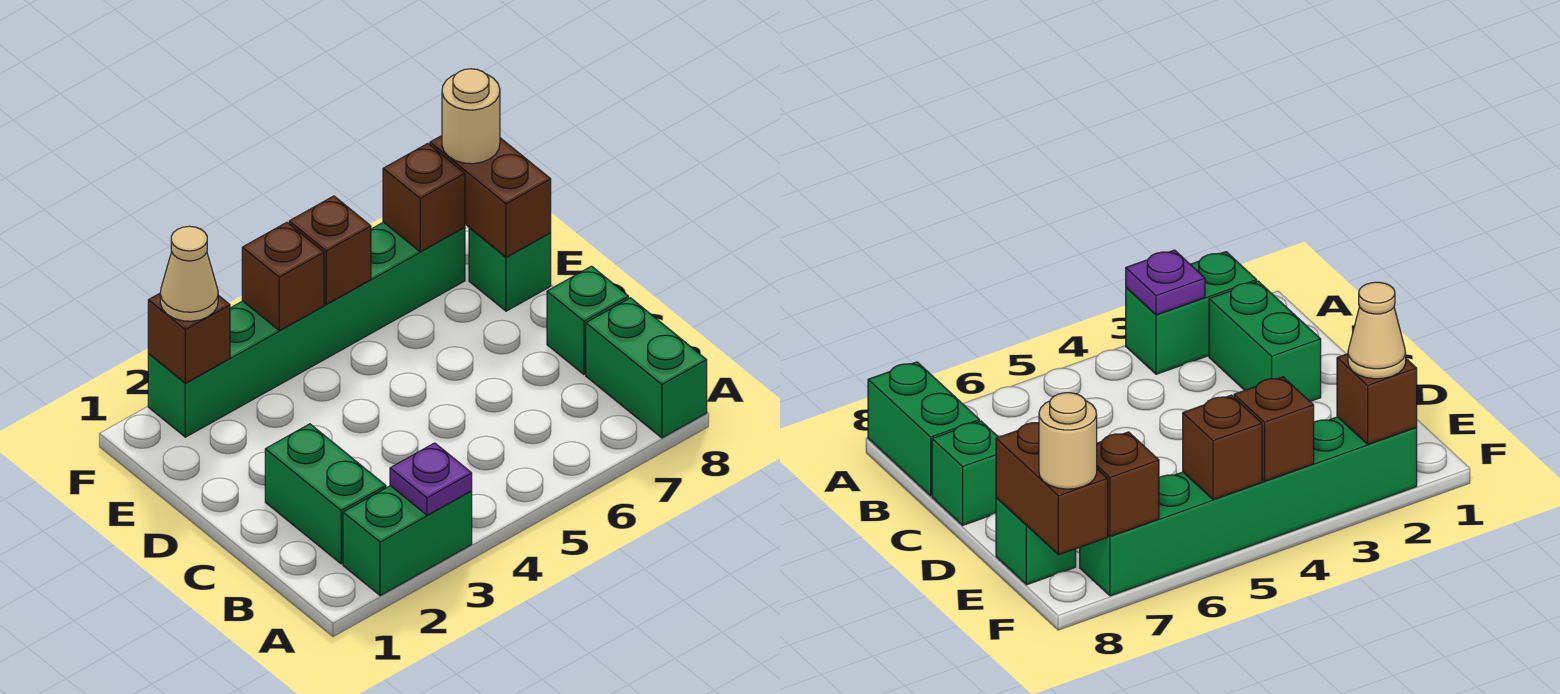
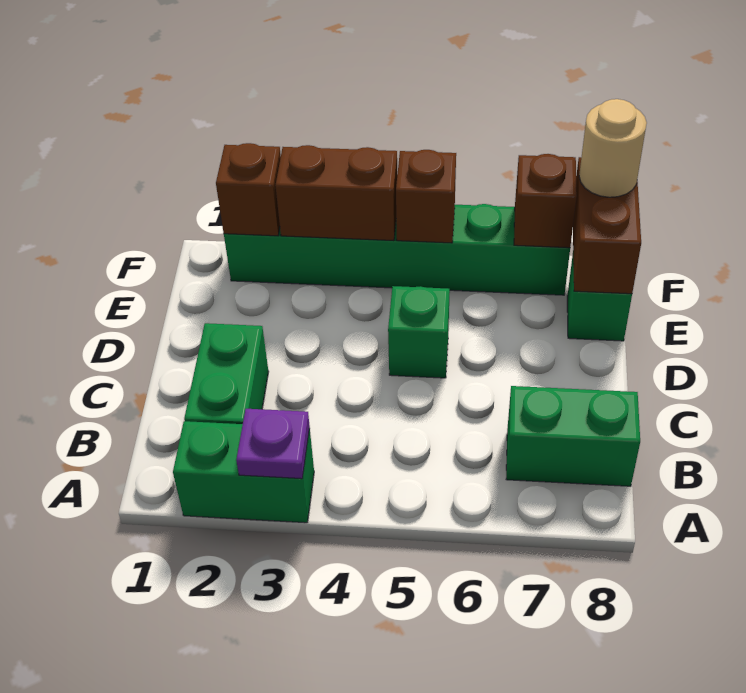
green brick A8:B8 level 1 -> green brick B7:B8 level 1
green brick C8 level 1 -> green brick D5 level 1
tan cone F2 level 3 -> none
brown brick F4 level 2 -> brown brick F3:F4 level 2

